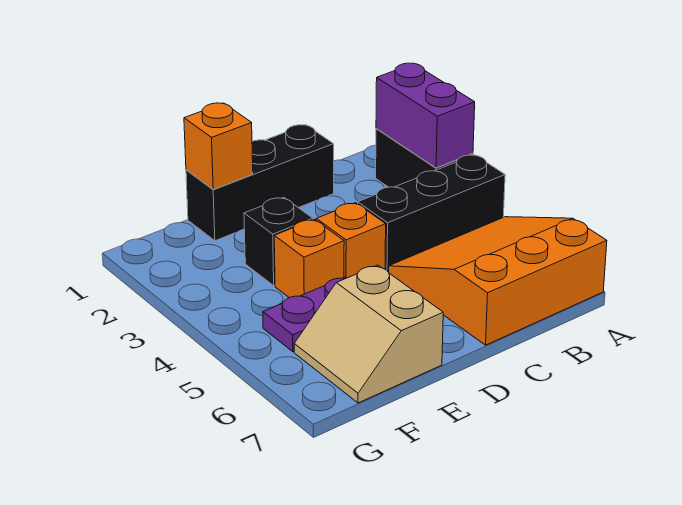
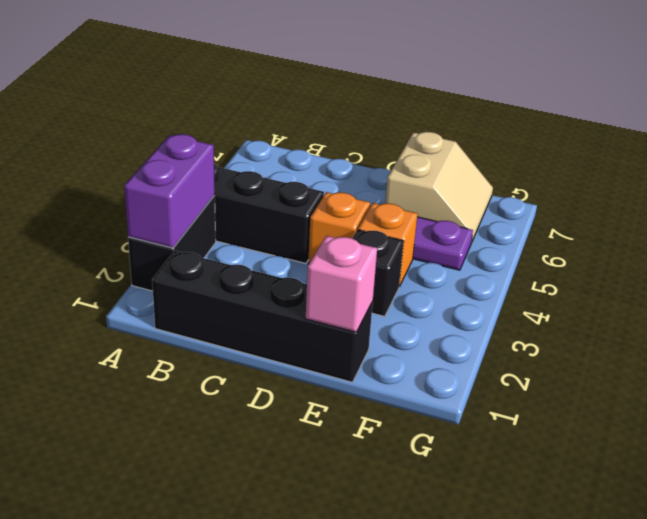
orange slope A5:C7 level 1 top 7 -> none
black brick C1:E1 level 1 -> black brick B1:E1 level 1
orange brick E1 level 2 -> pink brick E1 level 2

